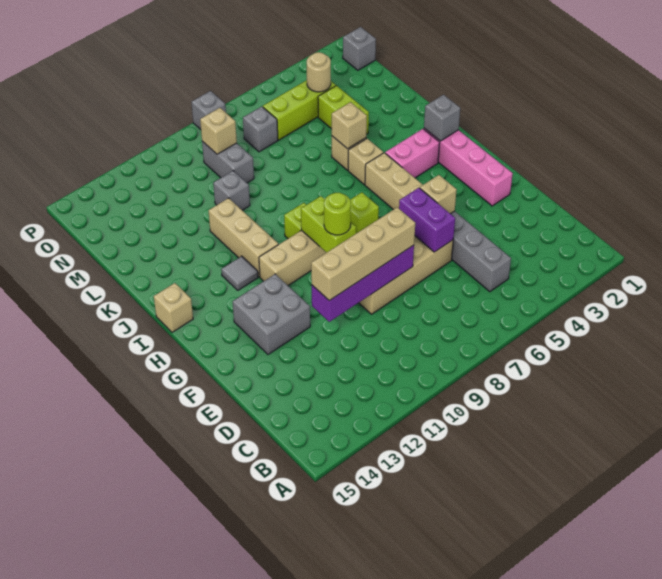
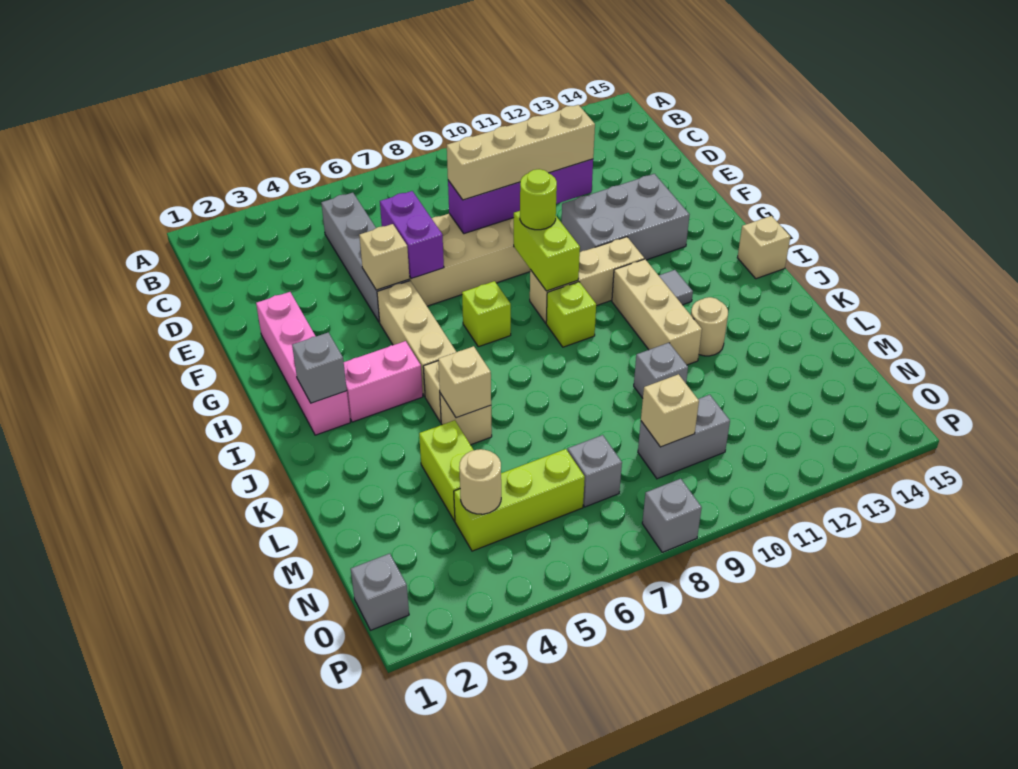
grey brick F12:G13 level 1 -> grey brick F11:G13 level 1
none -> tan round brick K12 level 1
grey brick M9:N9 level 1 -> grey brick N9:N10 level 1

